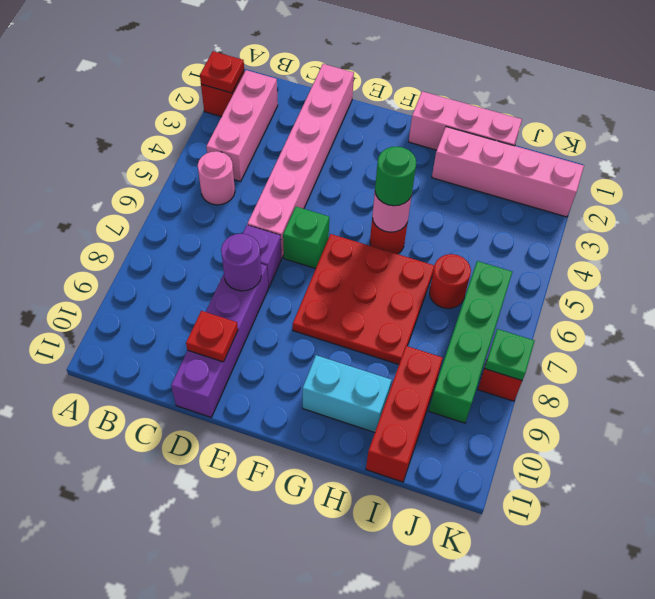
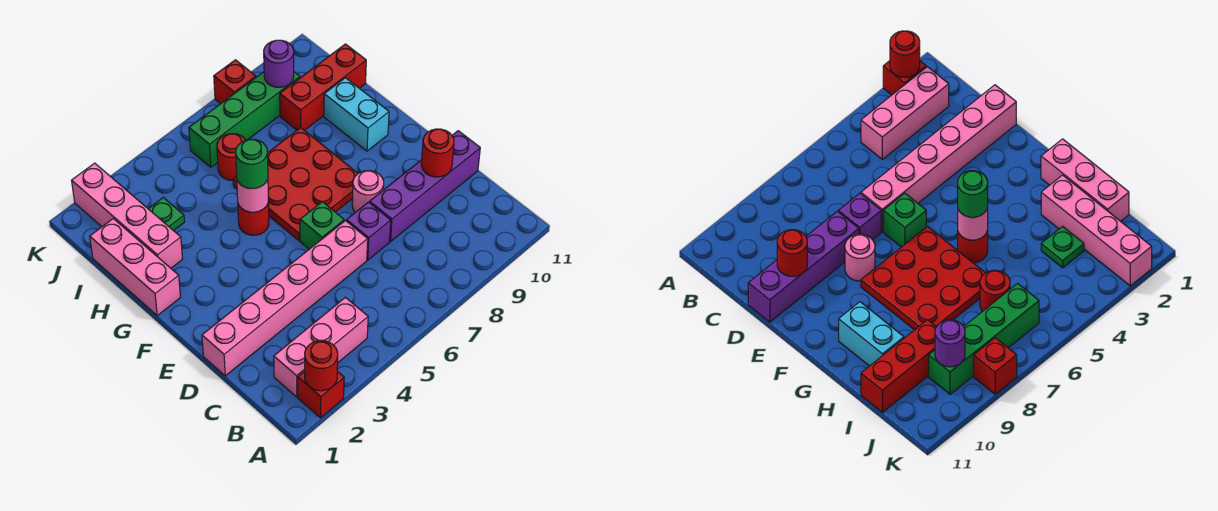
red plate A2 level 2 -> red round brick A2 level 2
pink round brick B5 level 1 -> pink round brick E8 level 1
purple round brick D8 level 2 -> purple round brick J9 level 2
red plate D10 level 2 -> red round brick D10 level 2
green plate K8 level 2 -> green plate I3 level 1

